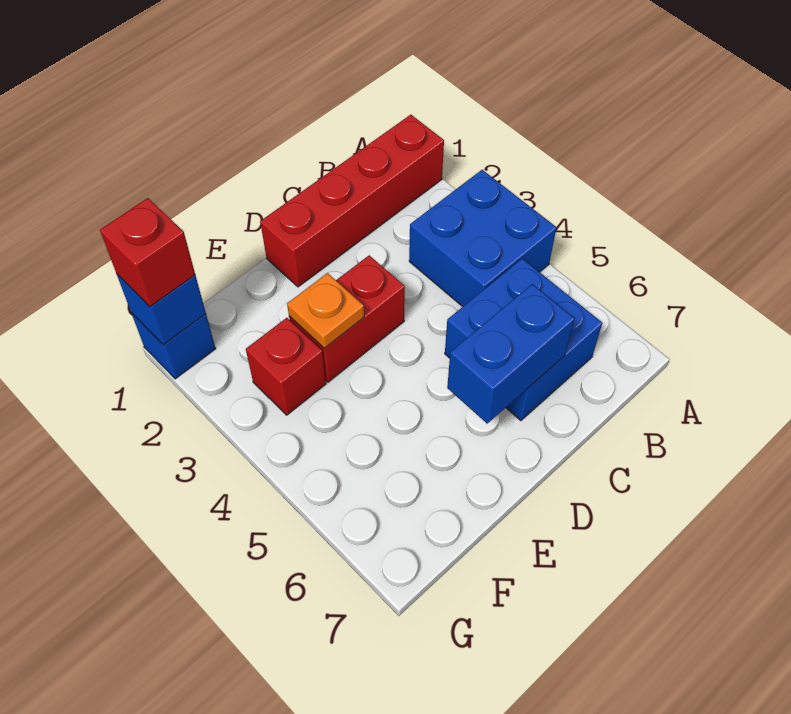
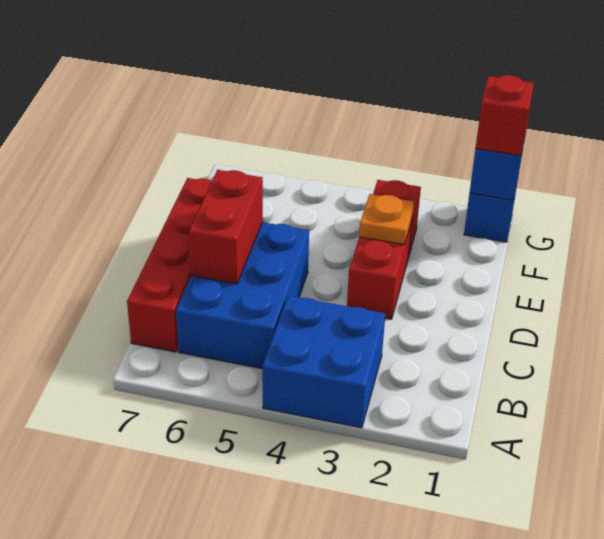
red brick A1:D1 level 1 -> red brick B7:E7 level 1
blue brick B5:C6 level 1 -> blue brick B5:D6 level 1
blue brick C6:D6 level 2 -> red brick C6:D6 level 2

